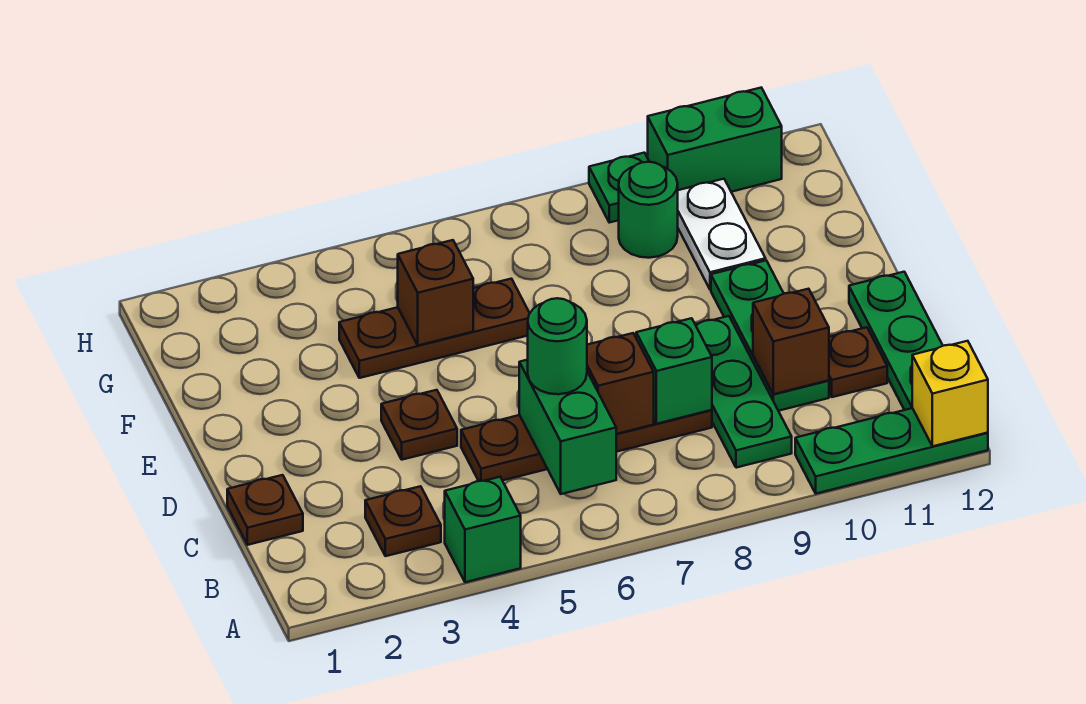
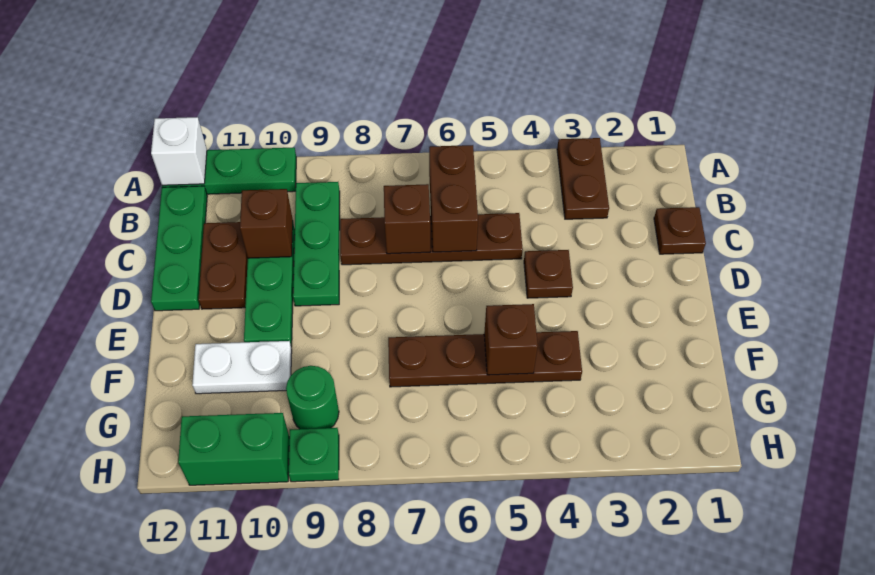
green brick A4 level 1 -> none
yellow brick A12 level 2 -> white brick A12 level 2
brown plate B3 level 1 -> brown plate A3:B3 level 1
green brick B6:C6 level 2 -> brown brick B6:C6 level 2
green round brick C6 level 3 -> none
green brick C8 level 2 -> none
brown plate C11 level 1 -> brown plate C11:D11 level 1
brown plate F4:F6 level 1 -> brown plate F4:F7 level 1
white plate F10:G10 level 1 -> white plate F10:F11 level 1

